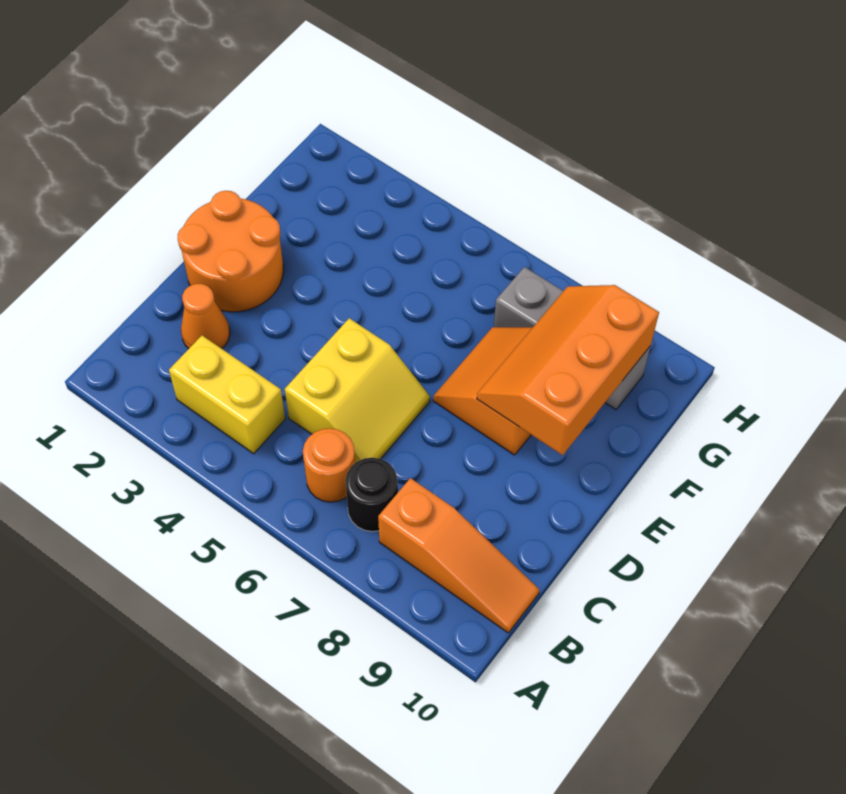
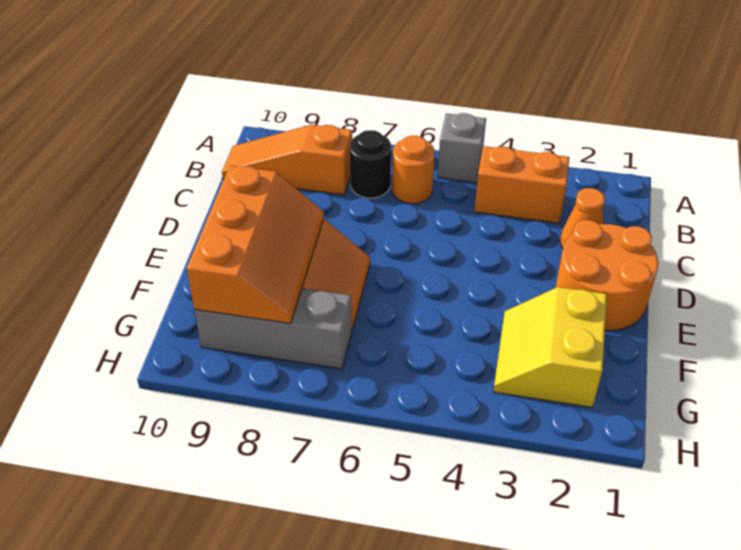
none -> grey brick A5 level 1
yellow brick B3:B4 level 1 -> orange brick B3:B4 level 1
yellow slope C5:D6 level 1 top 5 -> yellow slope F2:G3 level 1 top 2

